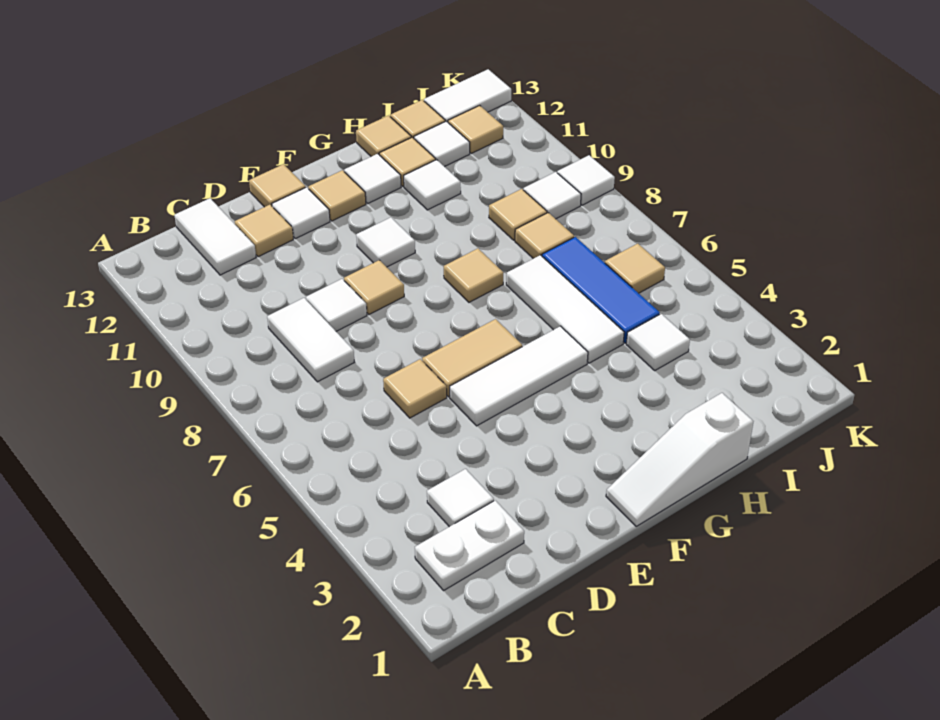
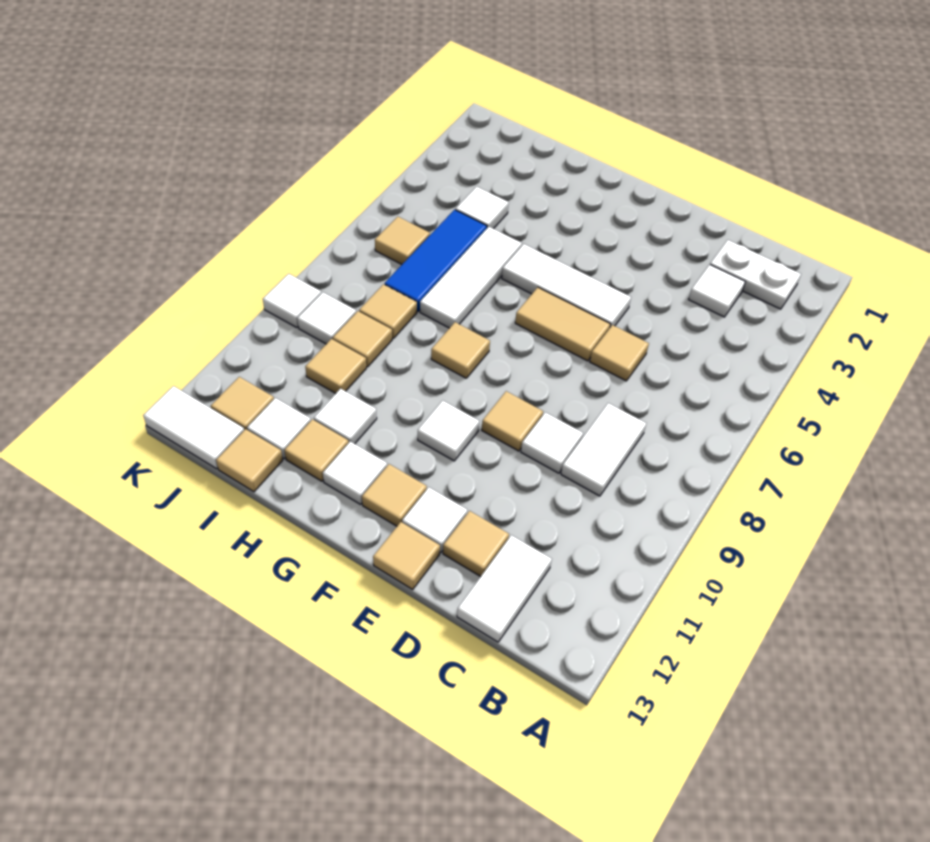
white slope F1:H1 level 1 top H -> none
tan tile H13 level 1 -> tan tile I10 level 1

